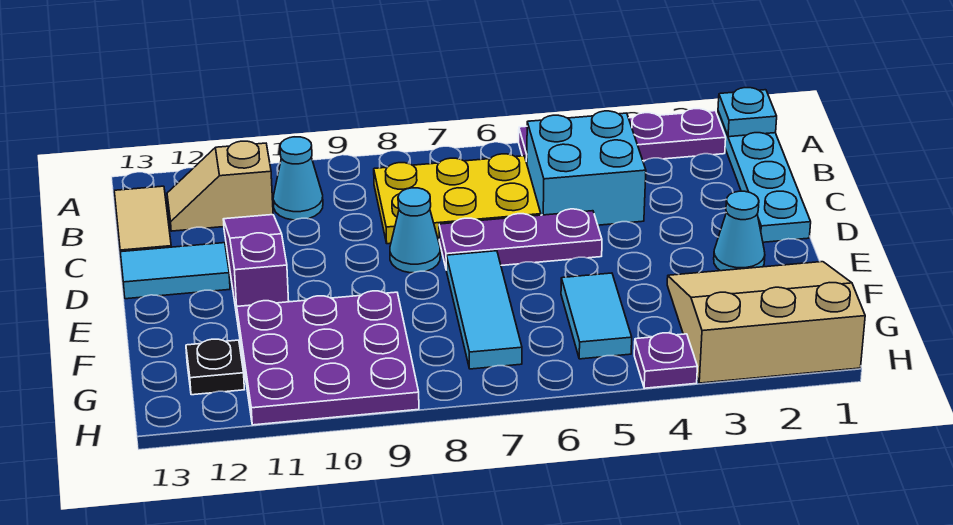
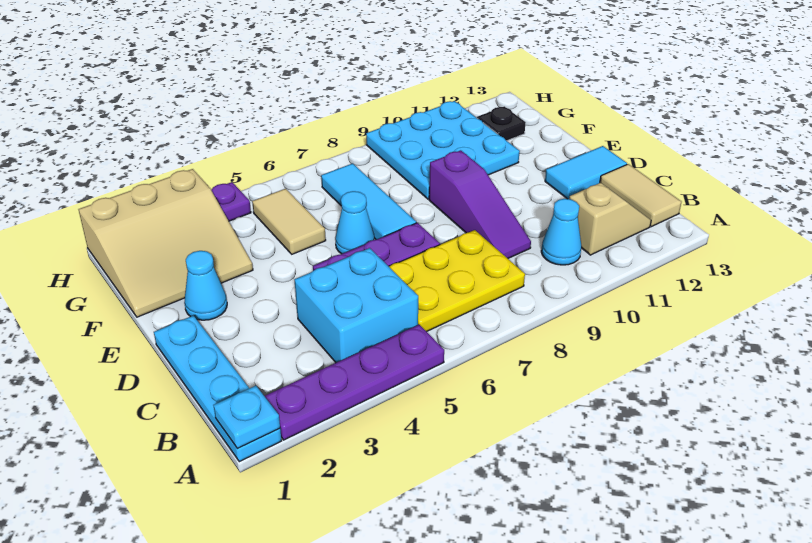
purple slope C11:E11 level 1 top E -> purple slope C9:E9 level 1 top E
cyan cone D8 level 1 -> cyan cone E6 level 1
cyan tile F5:G5 level 1 -> tan tile F5:G5 level 1
purple plate F9:H11 level 1 -> cyan plate F9:H11 level 1

